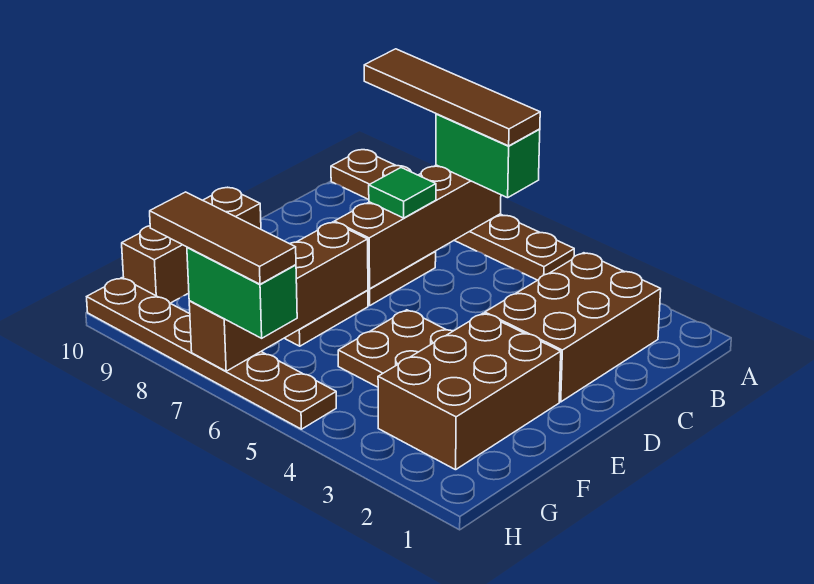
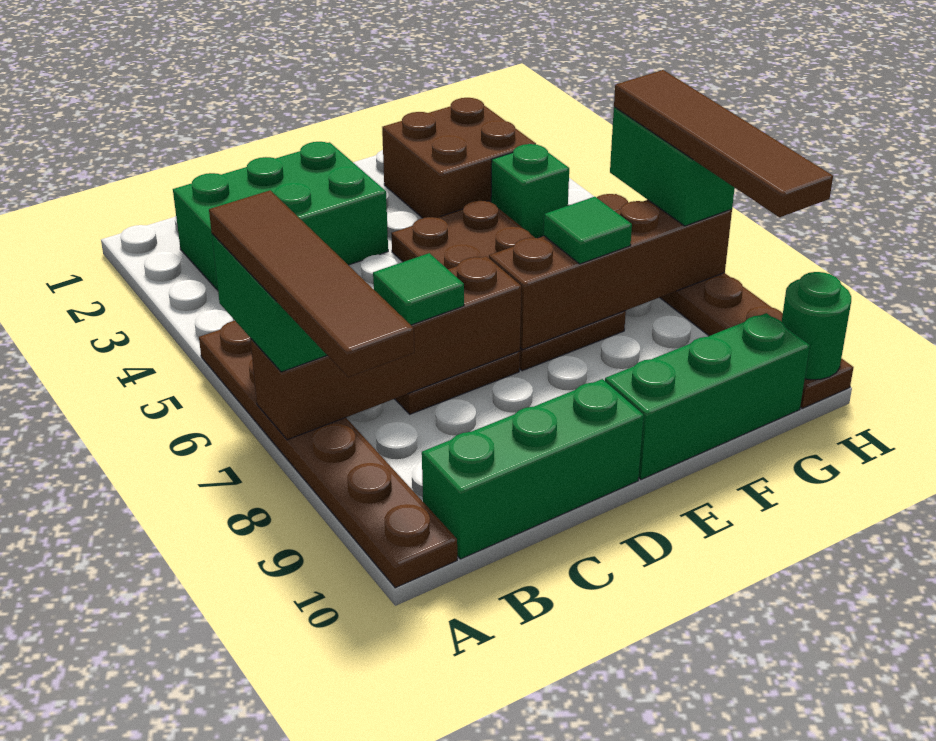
brown brick B2:D3 level 1 -> green brick B2:D3 level 1
none -> green brick B10:D10 level 1
brown brick E2:G3 level 1 -> brown brick F2:G3 level 1
brown brick E10:G10 level 1 -> green brick E10:G10 level 1
none -> green tile F7 level 3
none -> green brick G4 level 1
brown tile H6:H8 level 4 -> brown tile H6:H9 level 4
none -> green round brick H10 level 2

